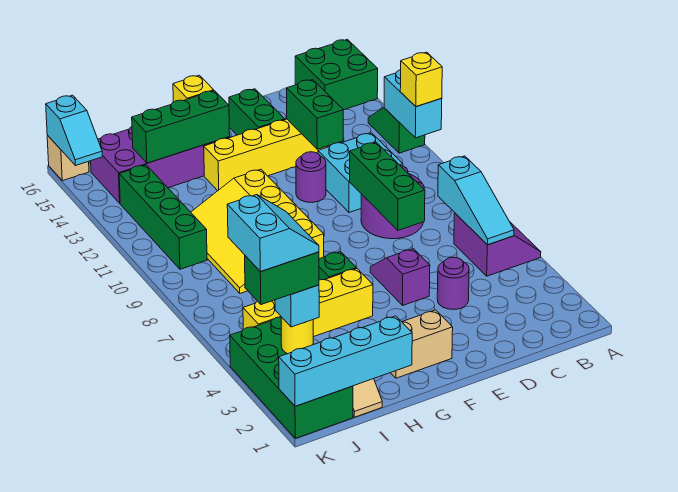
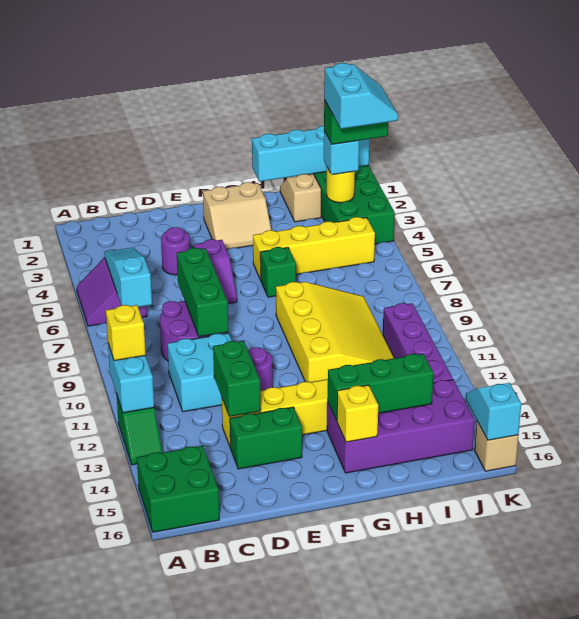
green brick E14:E15 level 1 -> green brick D14:E14 level 1
cyan slope J3:K4 level 5 top K -> cyan slope J3:K4 level 5 top J
green brick J10:J13 level 1 -> purple brick J10:J13 level 1

